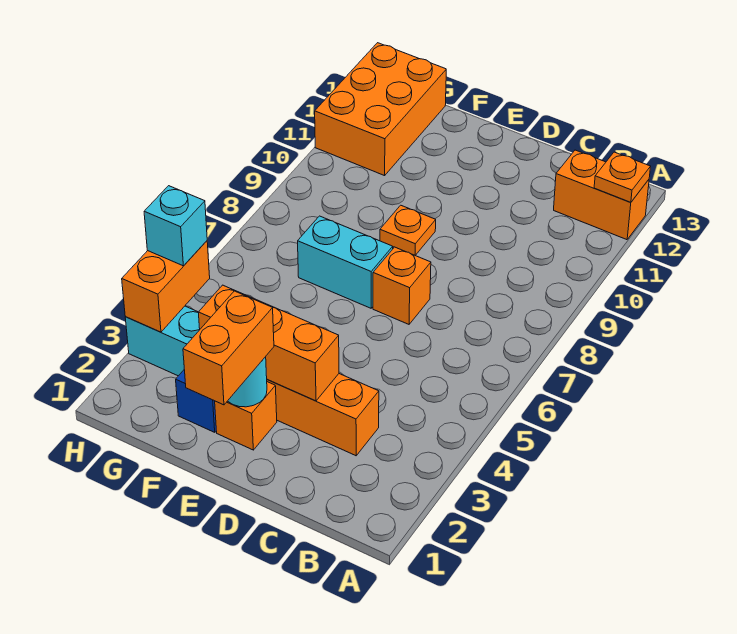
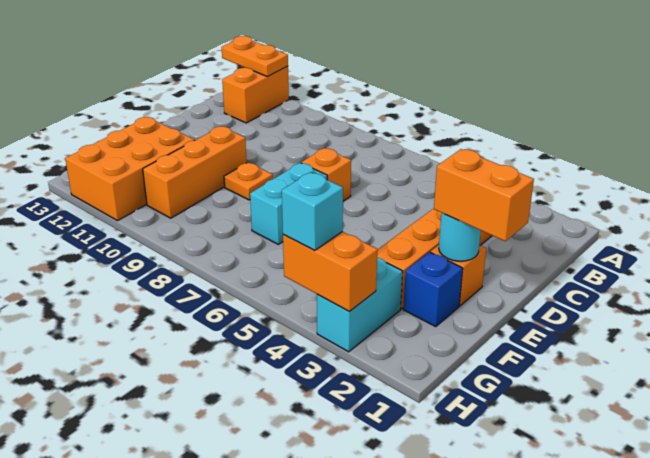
orange plate A12 level 2 -> orange plate A12:A13 level 2
orange brick D3:F3 level 2 -> orange brick E10:G10 level 1
orange brick G11:H13 level 1 -> orange brick F11:H12 level 1

